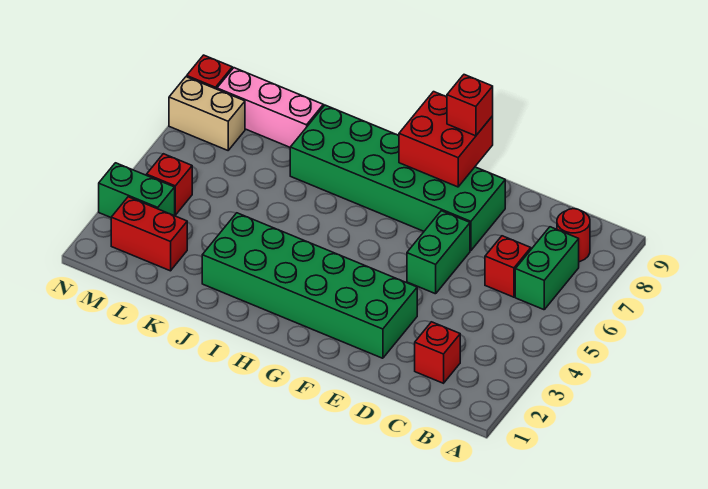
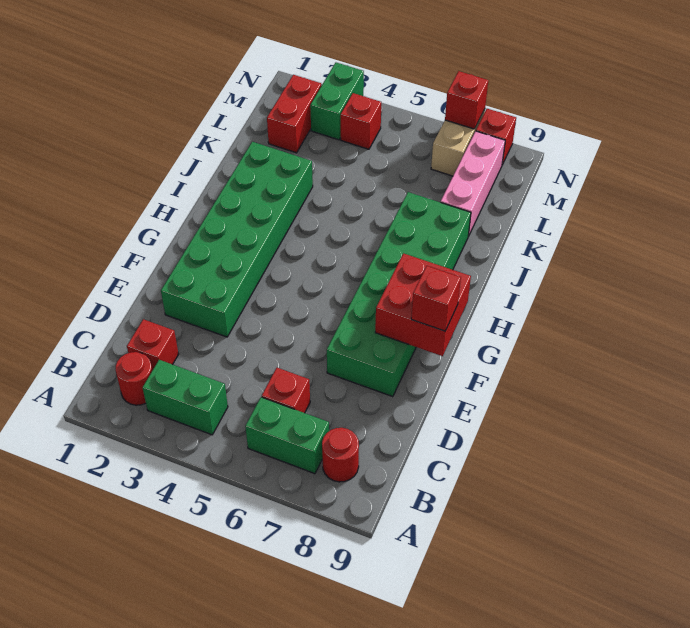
none -> red round brick B2 level 1
green brick E5:E6 level 1 -> green brick B3:B4 level 1
none -> red brick N7 level 2

